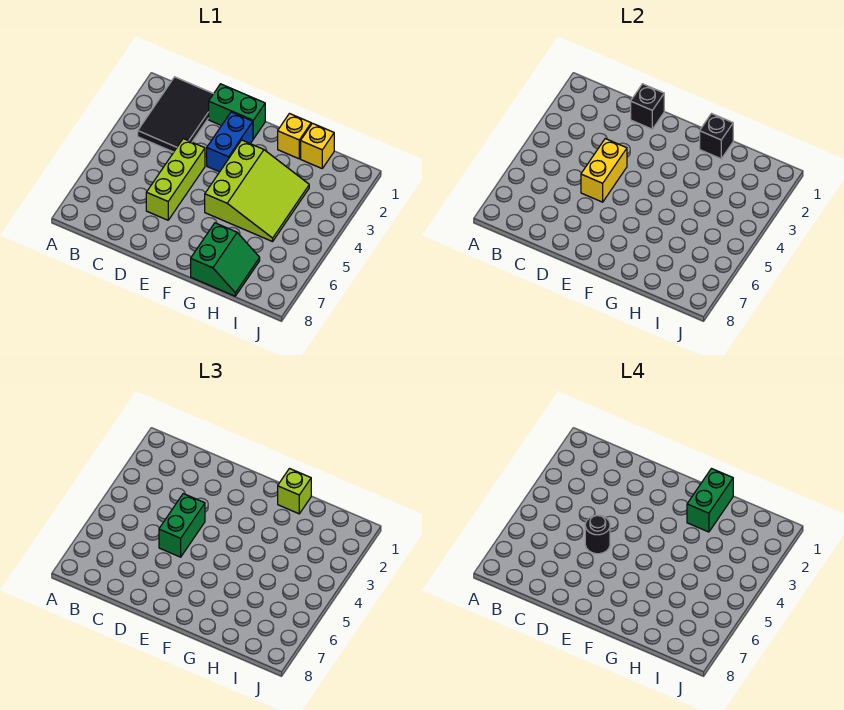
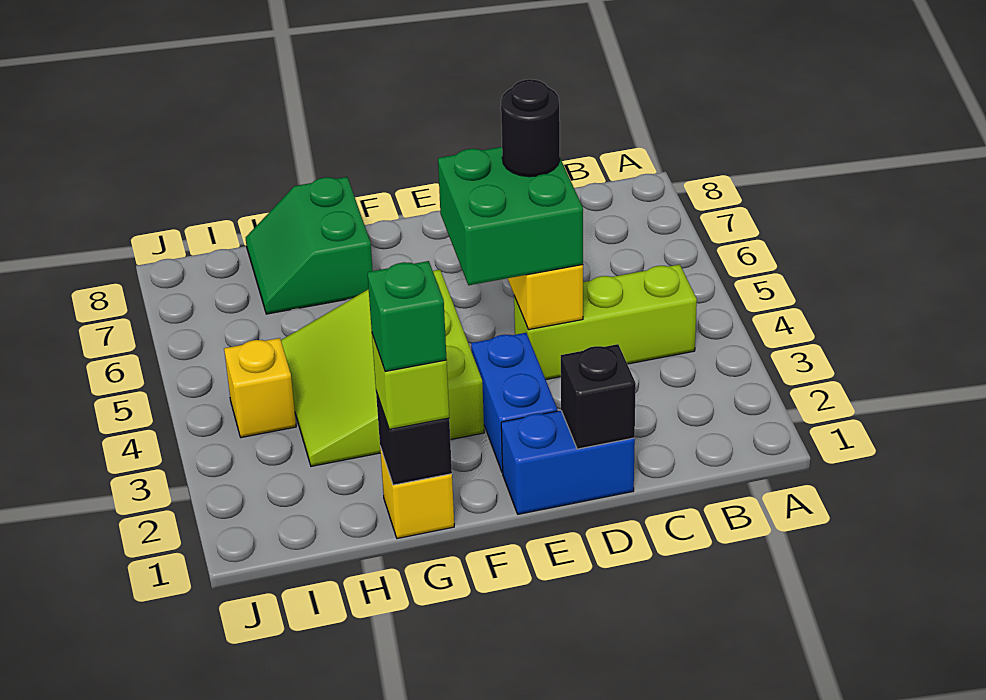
black tile B1:C3 level 1 -> none
green brick D1:E1 level 1 -> blue brick D1:E1 level 1
lime brick D4:D6 level 1 -> lime brick B4:D4 level 1
green brick D4:D5 level 3 -> green brick D4:E5 level 3
green brick G1:G2 level 4 -> green brick G1 level 4
yellow brick H1 level 1 -> yellow brick I4 level 1

